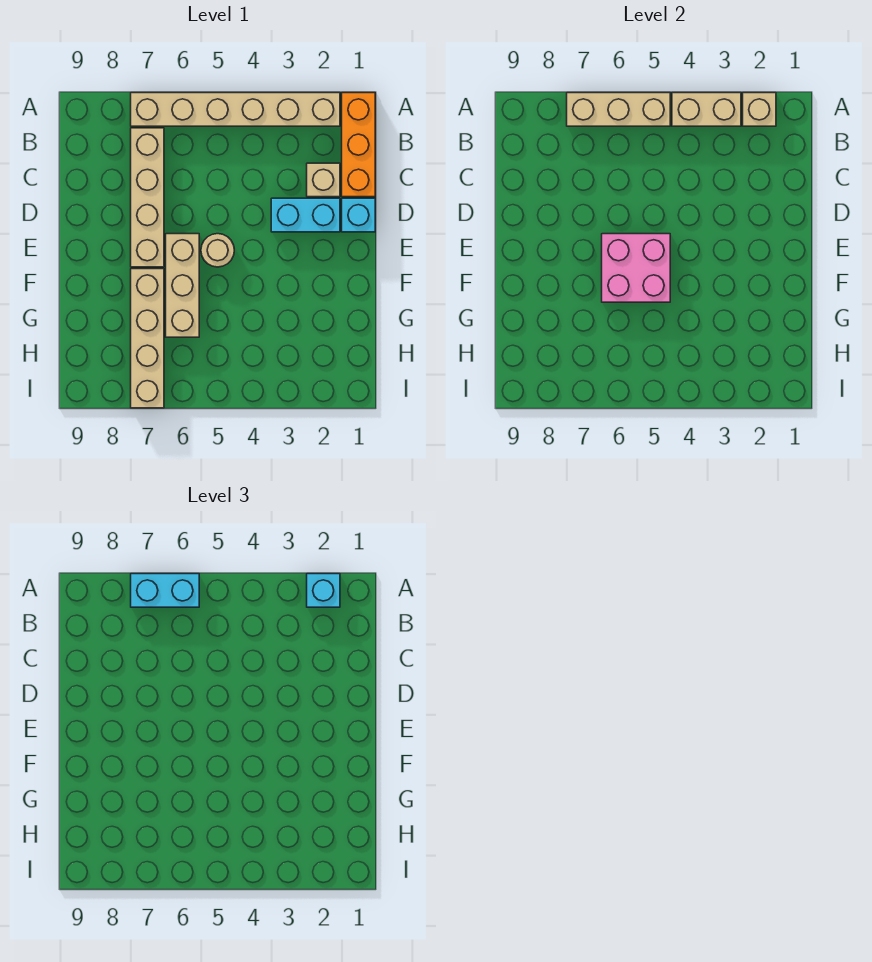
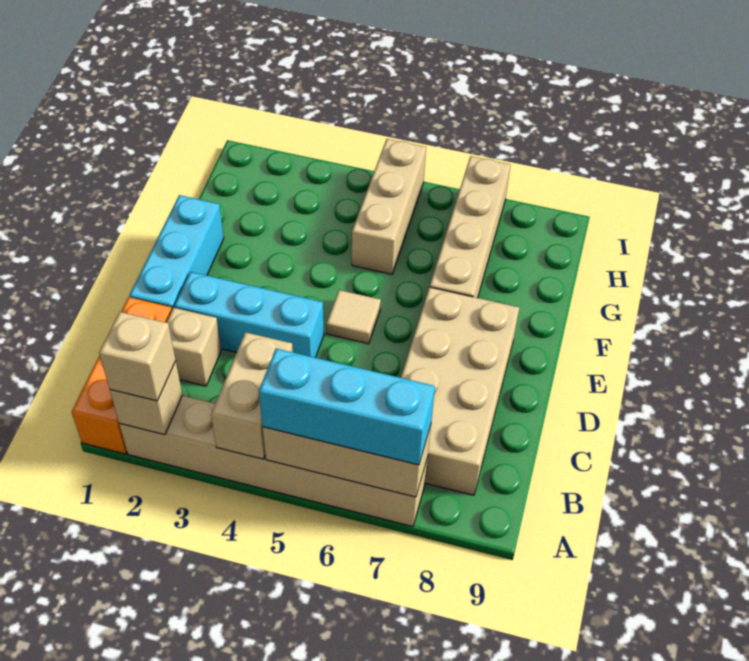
cyan brick A2 level 3 -> tan brick A2 level 3
tan brick A3:A4 level 2 -> tan brick A4:B4 level 2
cyan brick A6:A7 level 3 -> cyan brick A5:A7 level 3
tan brick B7:E7 level 1 -> tan brick B7:E8 level 1
cyan brick D1 level 1 -> cyan brick D1:F1 level 1
cyan brick D2:D3 level 1 -> cyan brick D2:D4 level 1
tan round brick E5 level 1 -> tan tile E5 level 1
pink brick E5:F6 level 2 -> none
tan brick E6:G6 level 1 -> tan brick G5:I5 level 1

